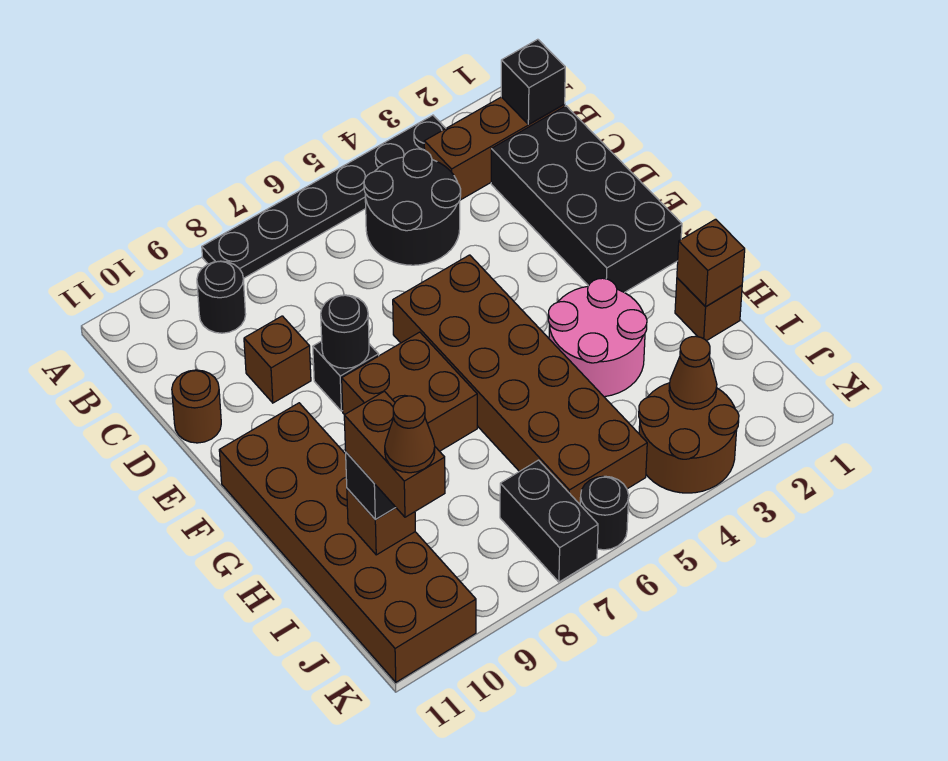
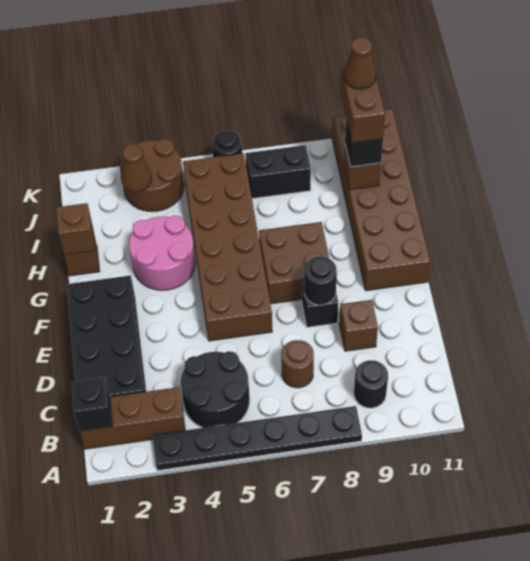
brown round brick D11 level 1 -> brown round brick C7 level 1
black brick J7:K7 level 1 -> black brick J7:J8 level 1

